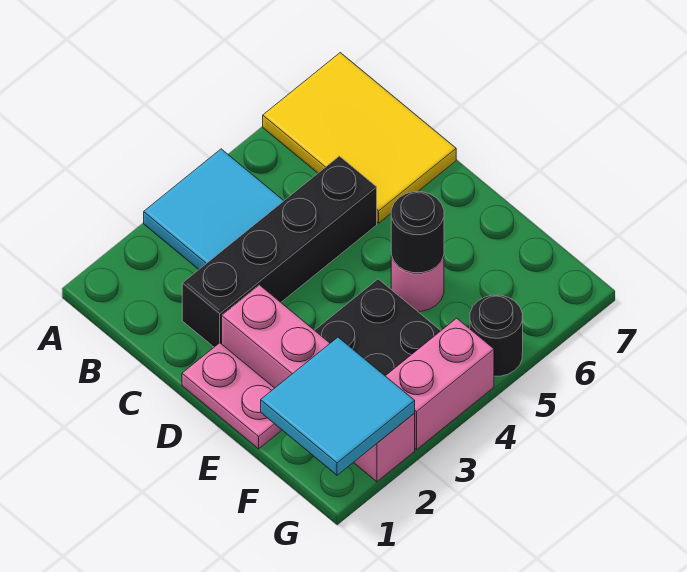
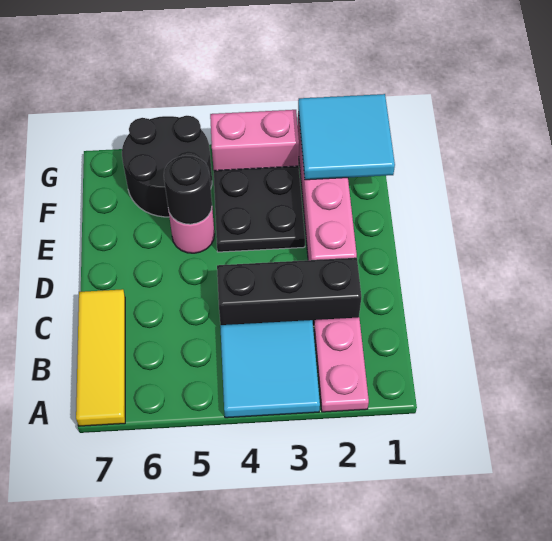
yellow tile A6:C7 level 1 -> yellow tile A7:C7 level 1
black brick C2:C5 level 1 -> black brick C2:C4 level 1
pink plate D1:E1 level 1 -> pink plate A2:B2 level 1
black round brick G5 level 1 -> black round brick F5:G6 level 1

